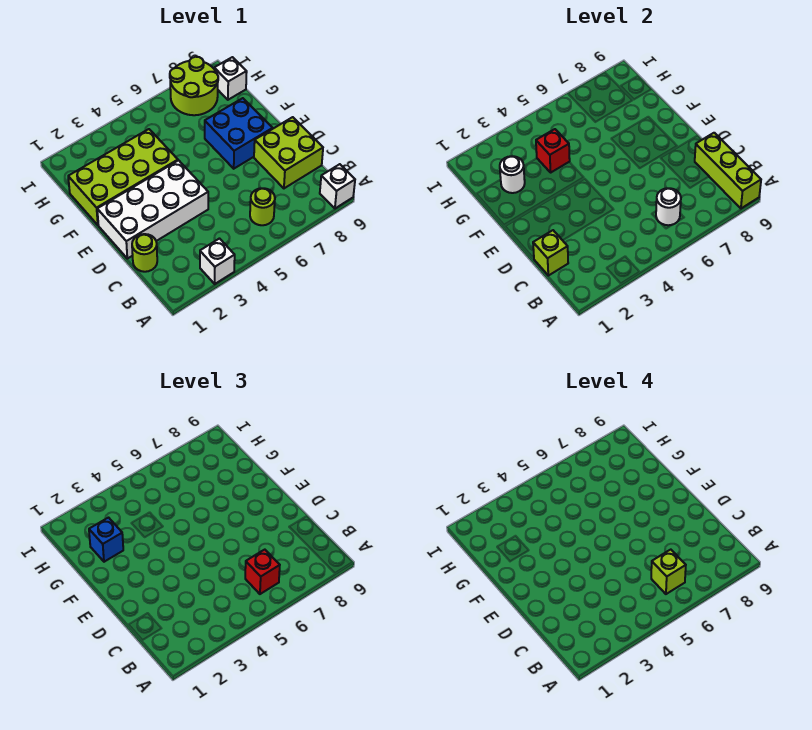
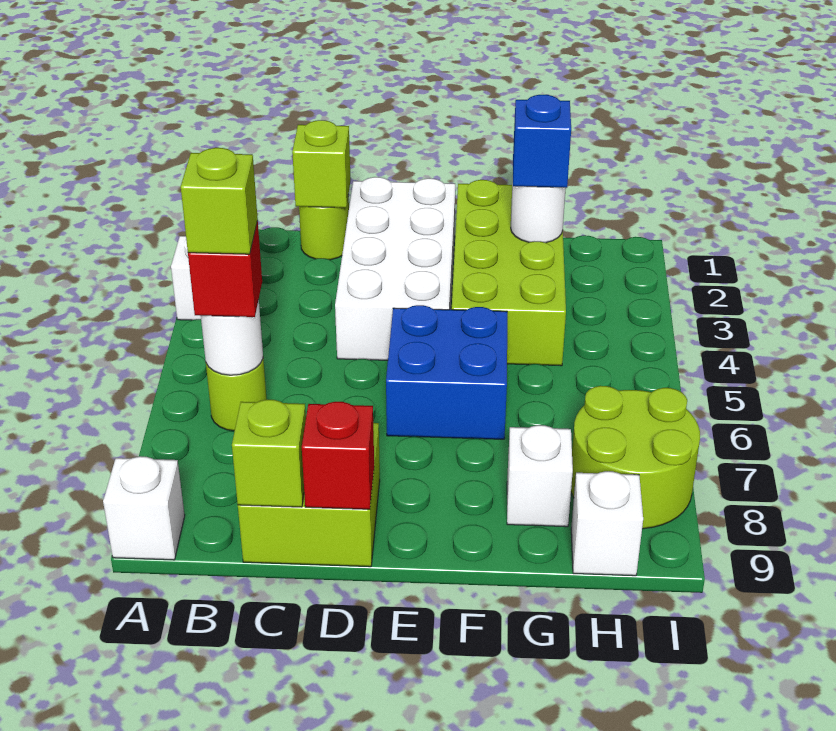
lime brick A9:C9 level 2 -> lime brick C9 level 2
blue brick E7:F8 level 1 -> blue brick E5:F6 level 1
red brick G4 level 2 -> red brick D9 level 2
none -> white brick G8 level 1

